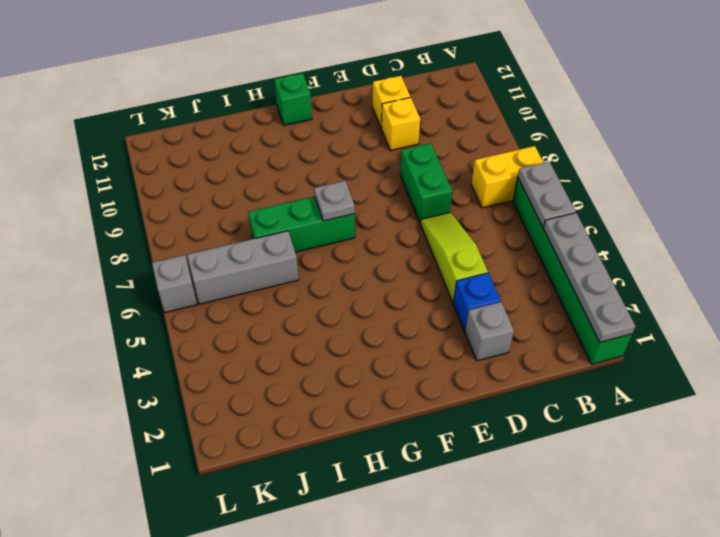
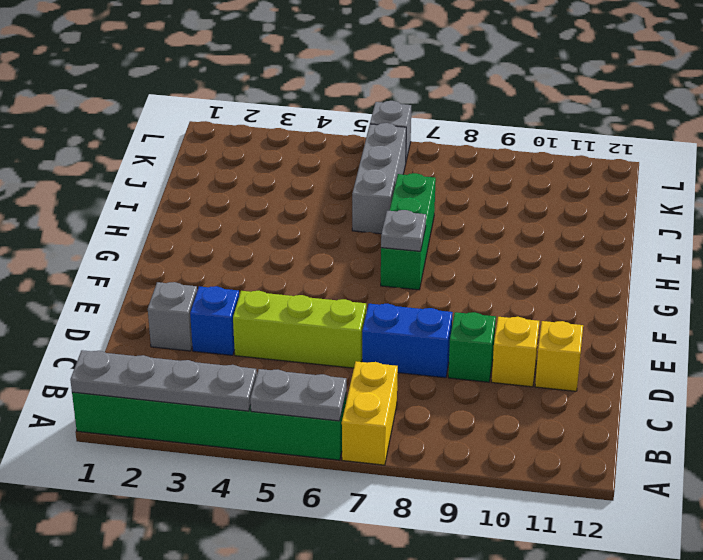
lime slope D4:D6 level 1 top 4 -> lime brick D4:D6 level 1
green brick D7:D8 level 1 -> blue brick D7:D8 level 1
green brick G12 level 1 -> green brick D9 level 1

